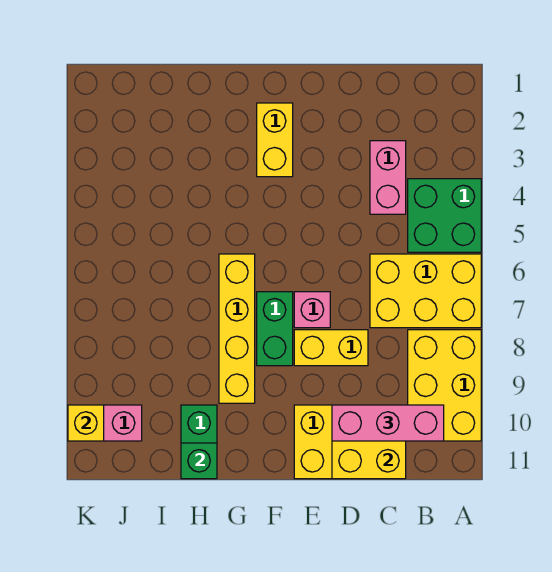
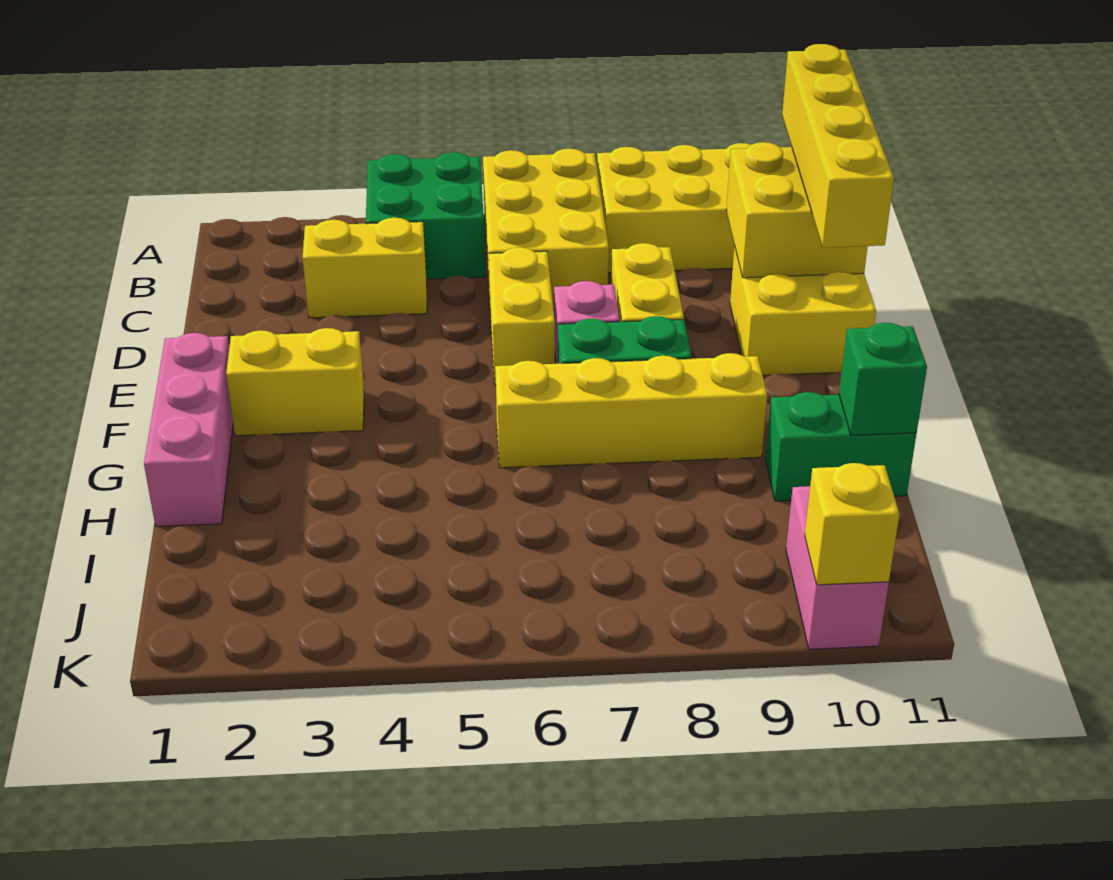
pink brick B10:D10 level 3 -> pink brick F1:H1 level 1
none -> yellow brick B11:E11 level 3
pink brick C3:C4 level 1 -> yellow brick C3:C4 level 1
none -> yellow brick D6:E6 level 1

